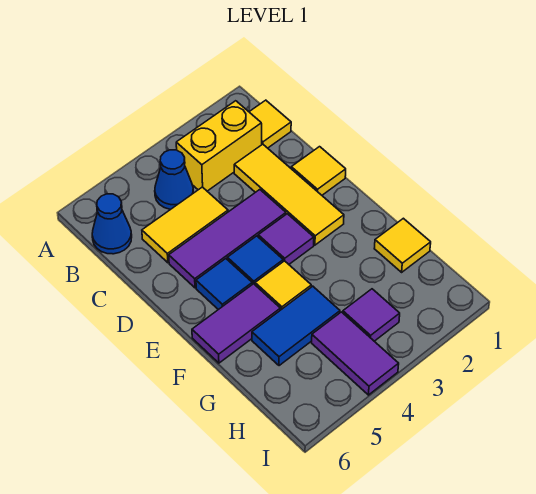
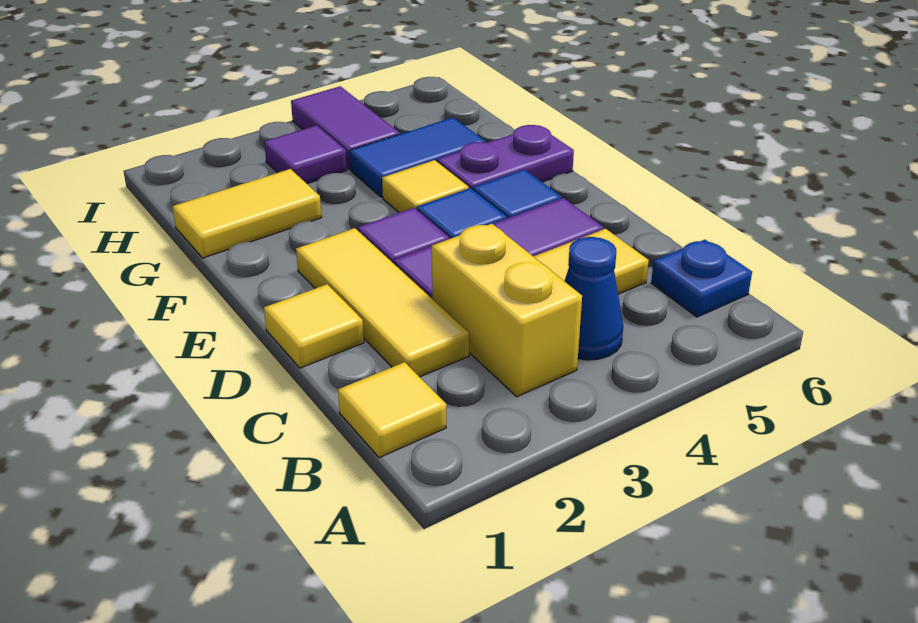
yellow brick B2:B3 level 1 -> yellow brick B3:C3 level 1
blue cone B6 level 1 -> blue plate B6 level 1
purple tile F5:F6 level 1 -> purple plate F5:F6 level 1
yellow tile G1 level 1 -> yellow tile G1:G2 level 1

